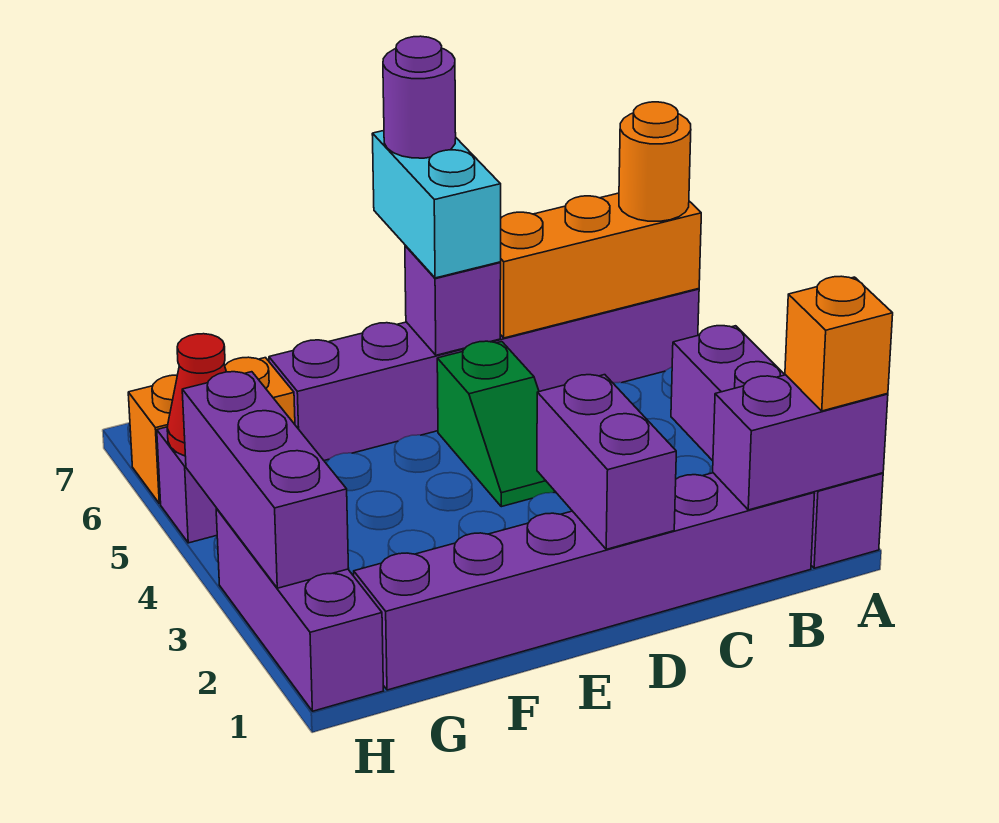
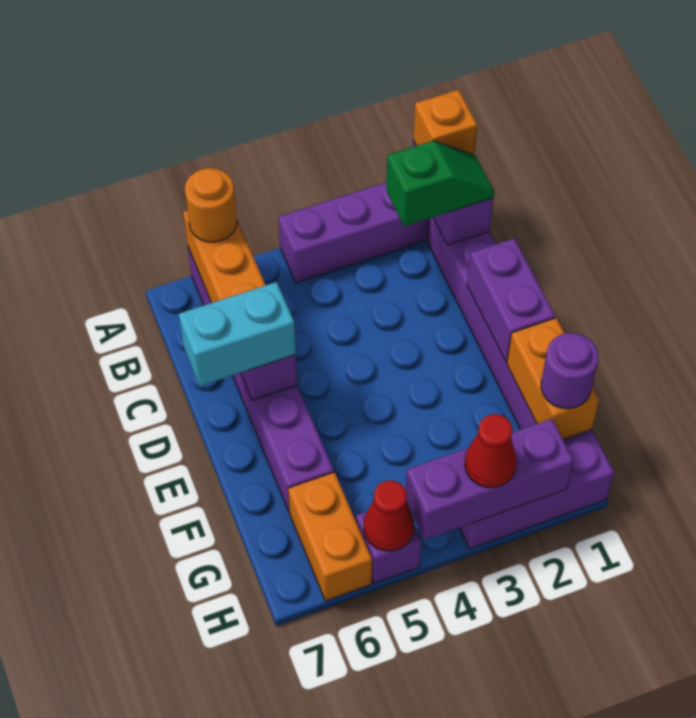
purple brick D1:D2 level 2 -> purple brick D1:E1 level 2
green slope D4:D5 level 1 top 5 -> green slope B1:B2 level 3 top 2
purple round brick D7 level 4 -> purple round brick G1 level 3
none -> orange brick F1:G1 level 2
none -> red cone H3 level 3

